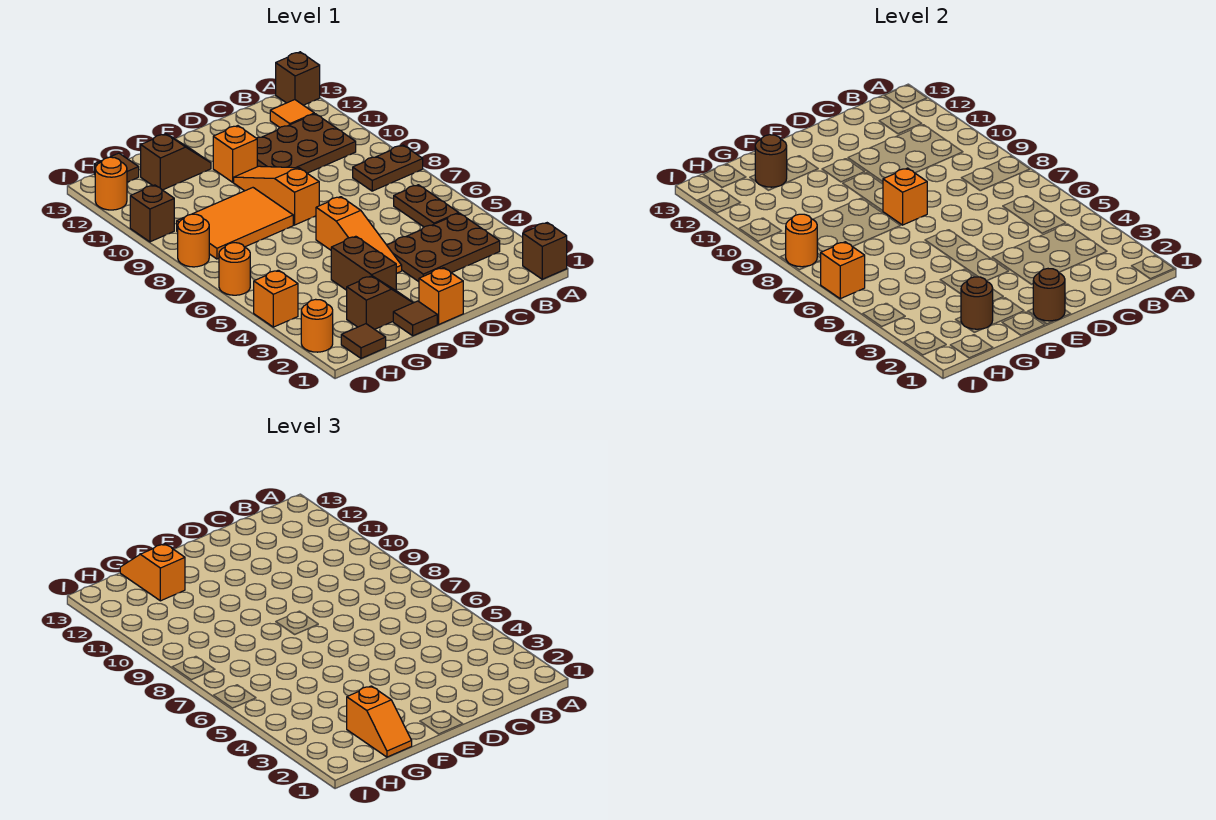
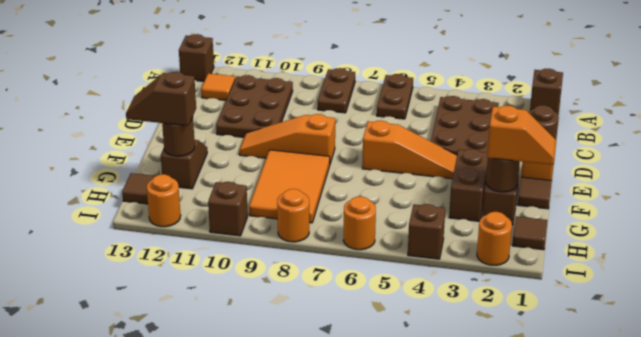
brown plate B5:B6 level 1 -> brown plate A6:B6 level 1
orange brick E8 level 2 -> none
orange brick E11 level 1 -> none
brown brick F3:F4 level 1 -> brown brick F3:G3 level 1
orange slope G12:G13 level 3 top 12 -> brown slope G12:G13 level 3 top 12
orange brick I4 level 1 -> brown brick I4 level 1
orange brick I6 level 2 -> none
orange round brick I8 level 2 -> none

